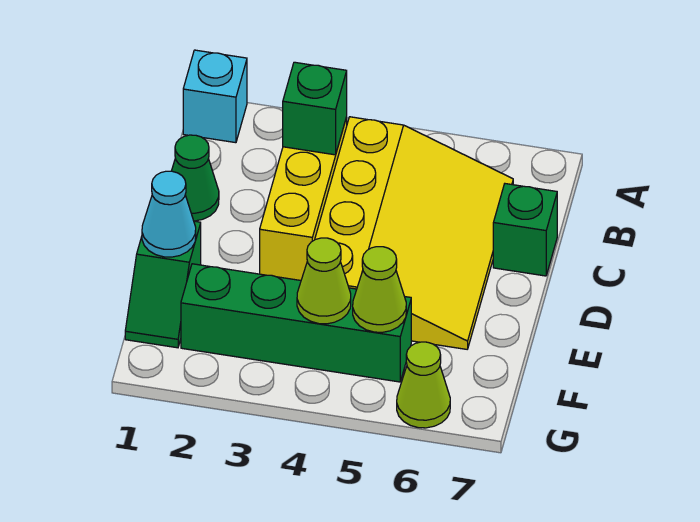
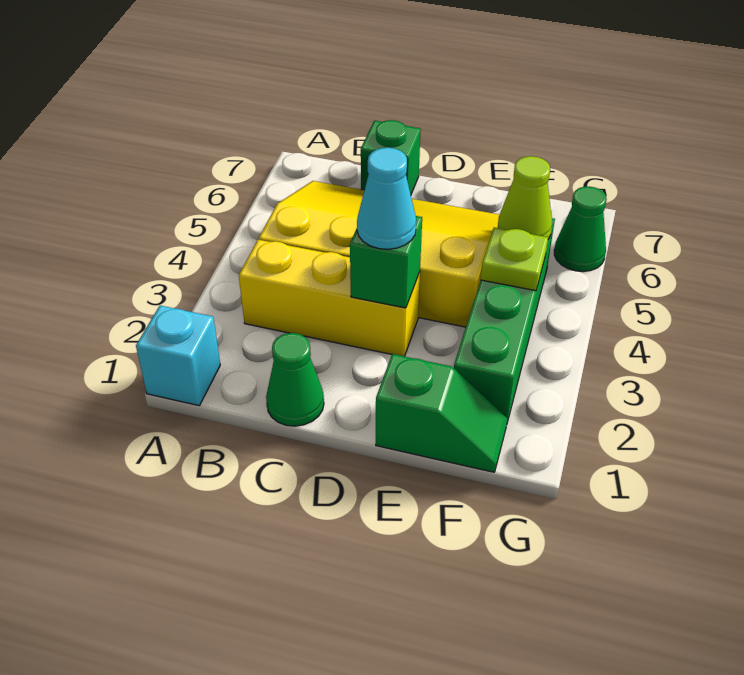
green brick B3 level 2 -> green brick D3 level 2
cyan cone E1 level 2 -> cyan cone D3 level 3
lime cone F4 level 2 -> lime plate F4 level 2
lime cone G6 level 1 -> green cone G6 level 1

